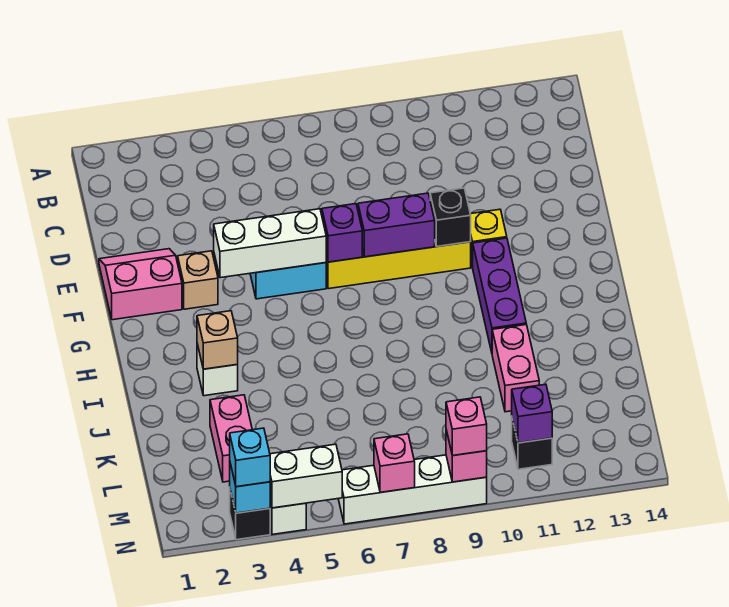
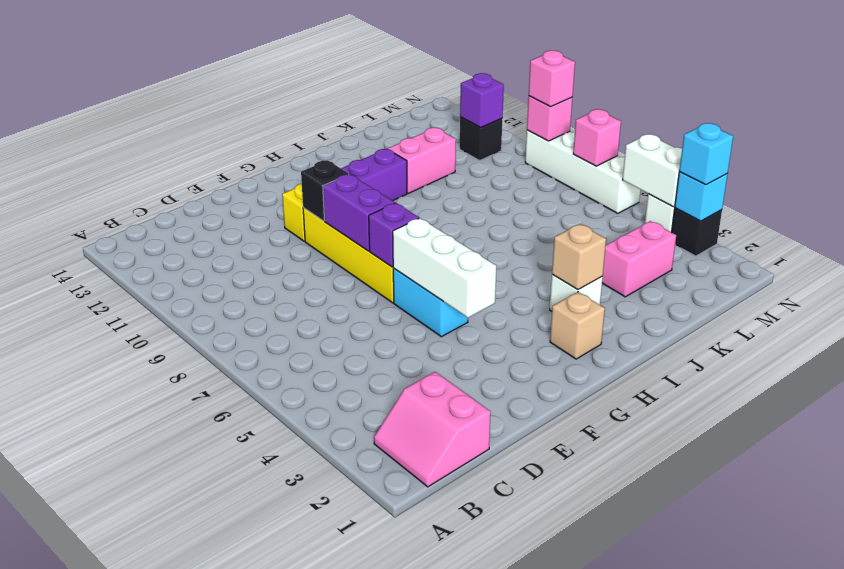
pink slope E1:F2 level 1 top F -> pink slope B1:C2 level 1 top C
tan brick F3 level 1 -> tan brick H2 level 1

